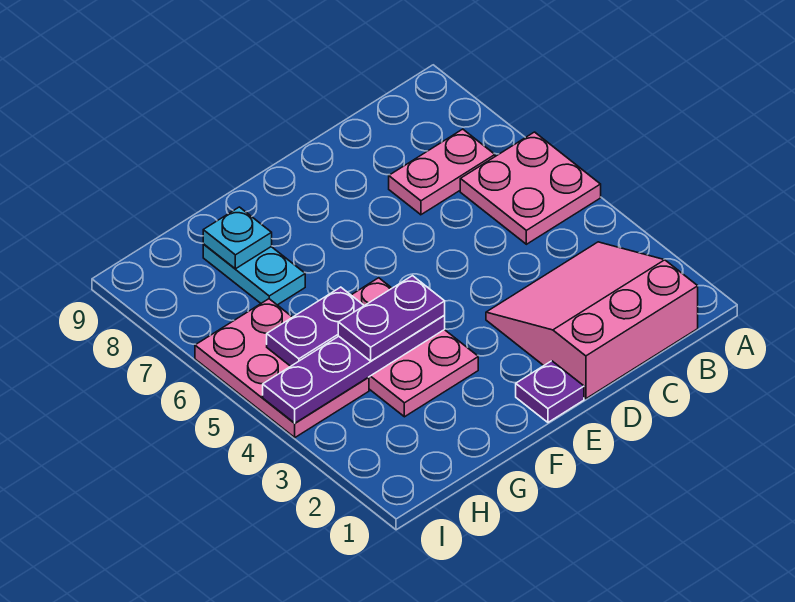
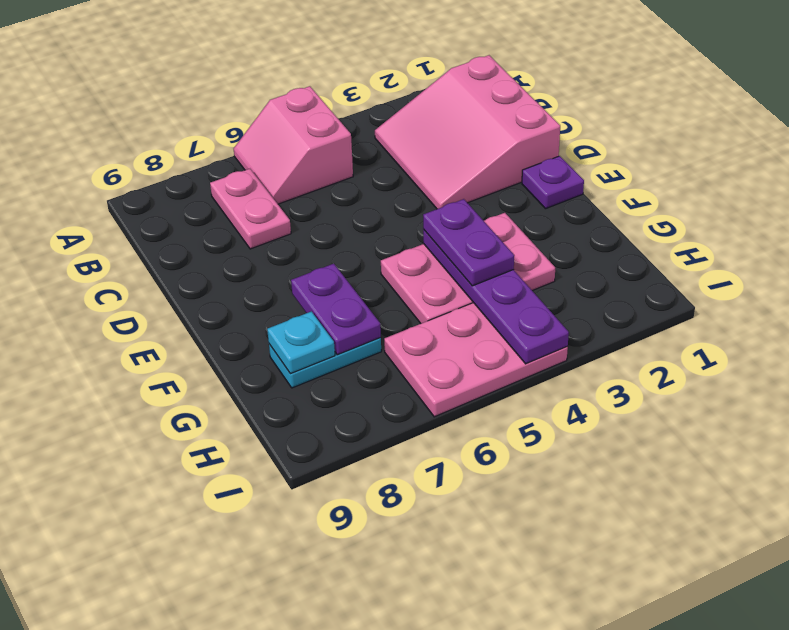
pink plate A5:B6 level 1 -> pink slope A5:B6 level 1 top 5
purple plate G5:H5 level 2 -> purple plate F7:G7 level 2

